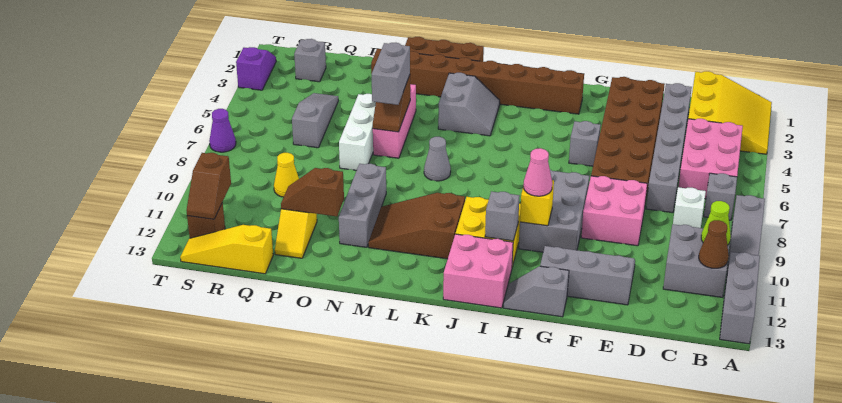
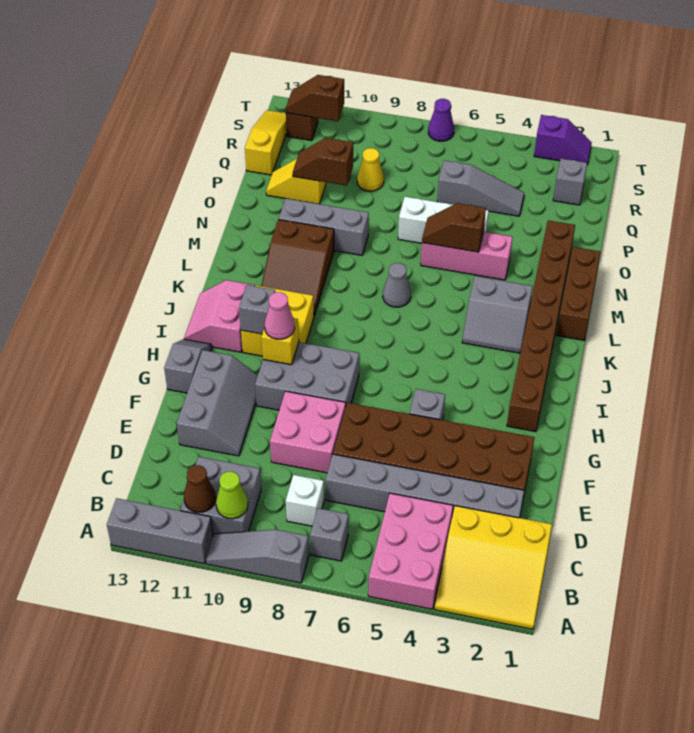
pink brick B4:C6 level 1 -> pink brick A4:C5 level 1
pink brick I12:J13 level 1 -> pink slope I12:J13 level 1 top 12
brown slope K10:M11 level 1 top K -> brown slope K10:M11 level 1 top M
grey brick N5:N6 level 3 -> none
brown slope O11:P11 level 2 top O -> brown slope P10:P11 level 2 top 10

